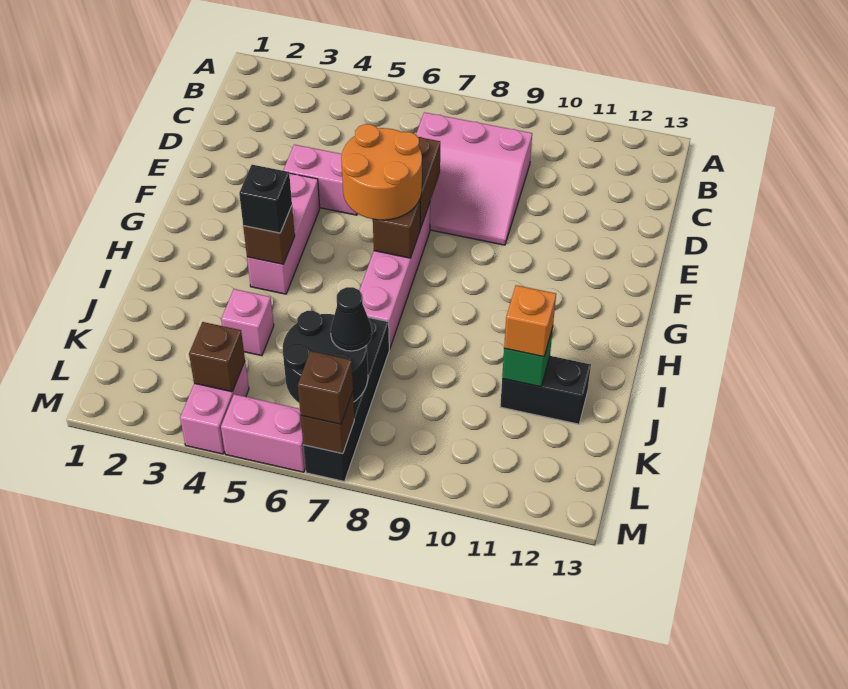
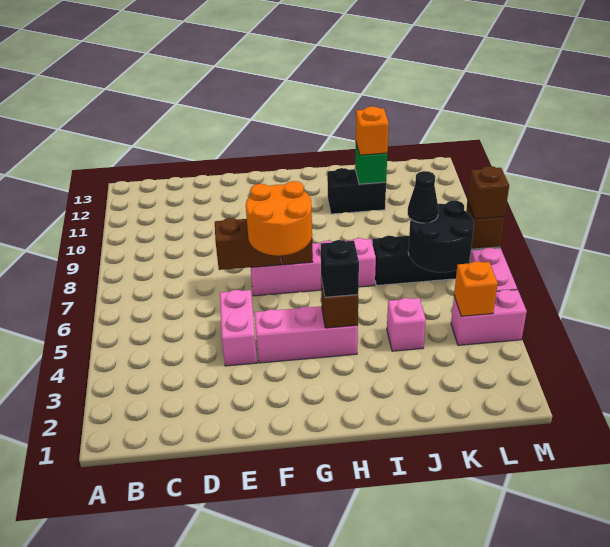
pink slope C7:E9 level 1 top C -> none
black brick J11:J12 level 1 -> black brick I11:J11 level 1
brown brick L4 level 2 -> orange brick L4 level 2

